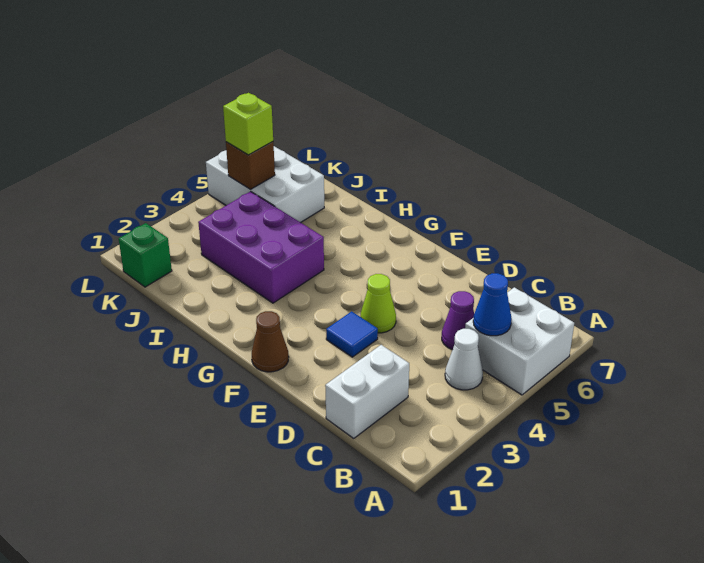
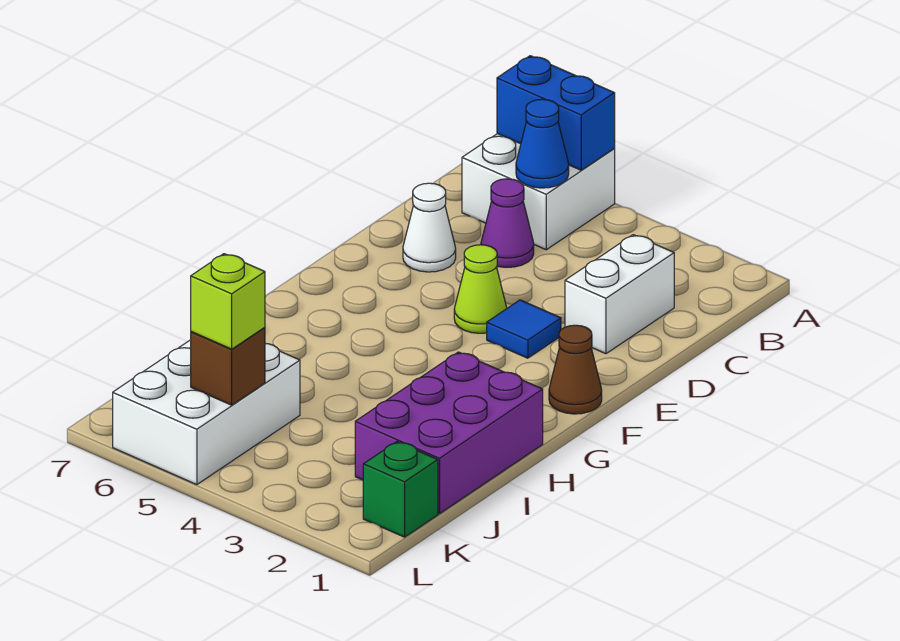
none -> blue brick A5:A6 level 2
white cone B4 level 1 -> white cone D6 level 1
white brick C1:C2 level 1 -> white brick C2:D2 level 1
purple brick H3:J4 level 1 -> purple brick H1:J2 level 1

